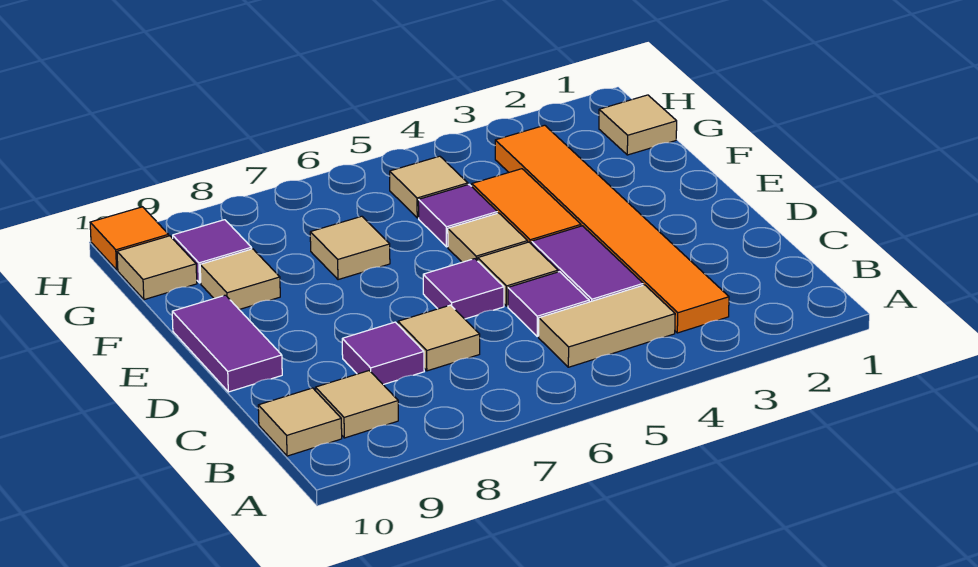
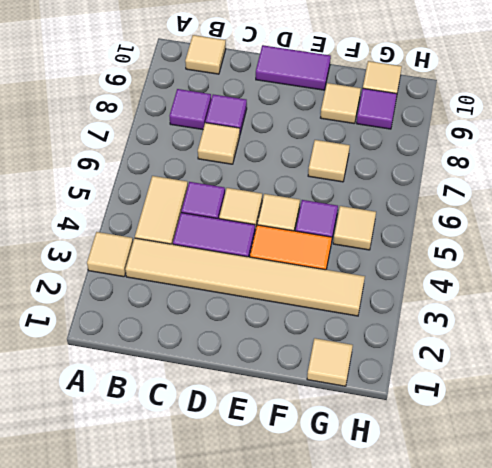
orange tile B3:G3 level 1 -> tan tile B3:G3 level 1
tan tile B9 level 1 -> tan tile A3 level 1
purple tile D6 level 1 -> purple tile B8 level 1
orange tile H10 level 1 -> none

